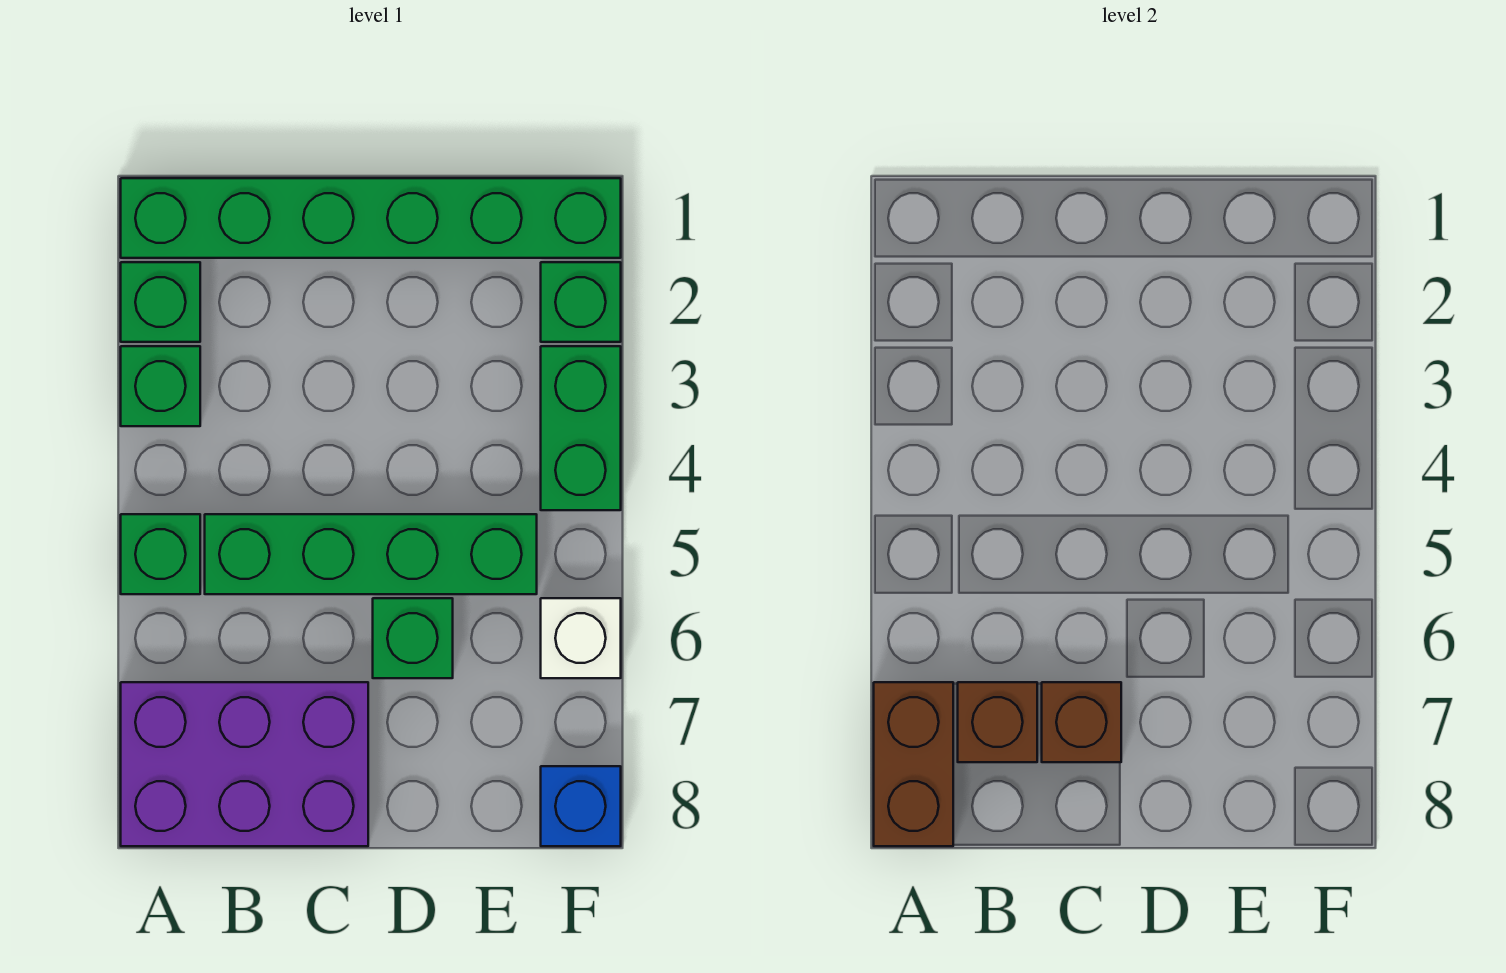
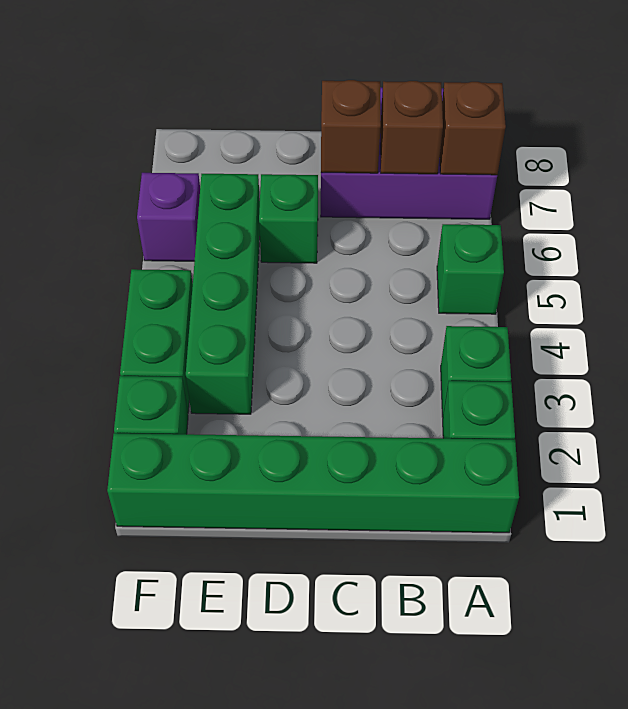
brown brick A7:A8 level 2 -> brown brick A7 level 2
green brick B5:E5 level 1 -> green brick E3:E6 level 1
white brick F6 level 1 -> purple brick F6 level 1
blue brick F8 level 1 -> none

